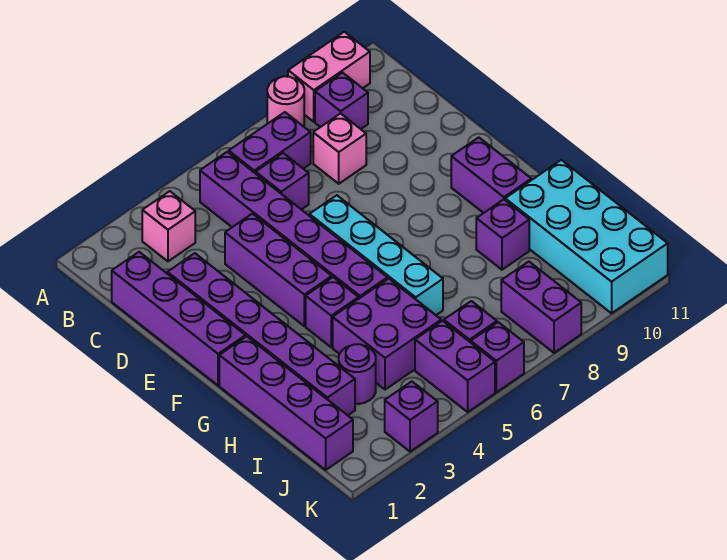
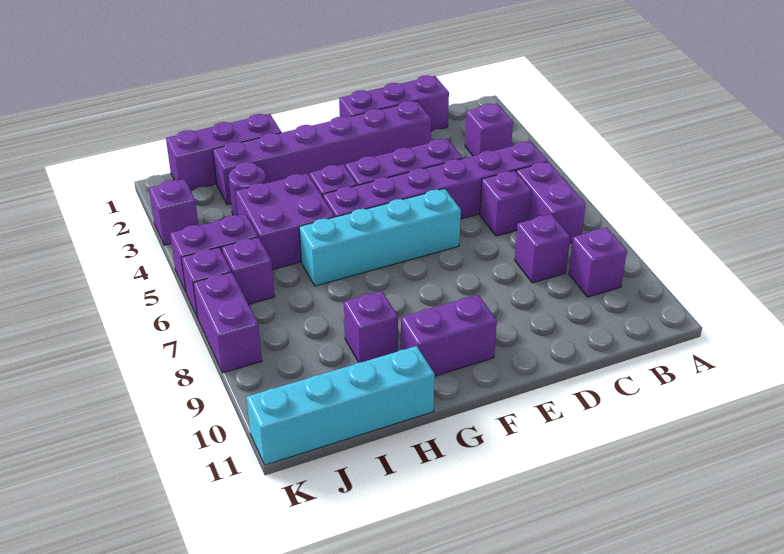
pink round brick A8 level 1 -> none
pink brick A9:A10 level 1 -> none
pink brick B3 level 1 -> purple brick B3 level 1
purple brick C1:F1 level 1 -> purple brick C1:E1 level 1
pink brick C8 level 1 -> purple brick C8 level 1
purple brick G1:J1 level 1 -> purple brick H1:J1 level 1
cyan brick H10:K11 level 1 -> cyan brick H11:K11 level 1
purple brick J8:K8 level 1 -> purple brick K7:K8 level 1

